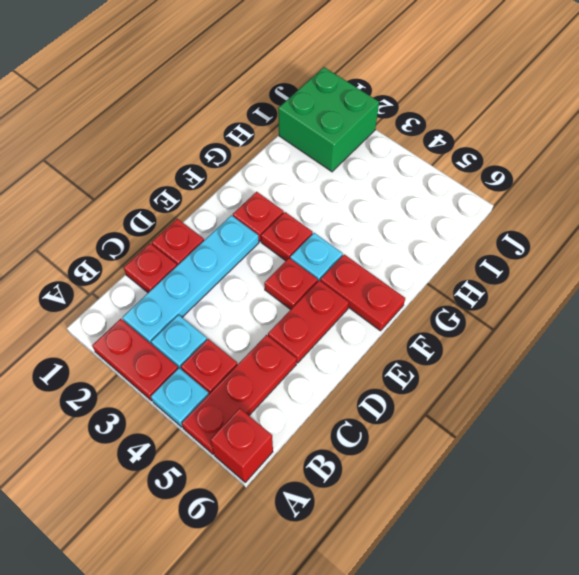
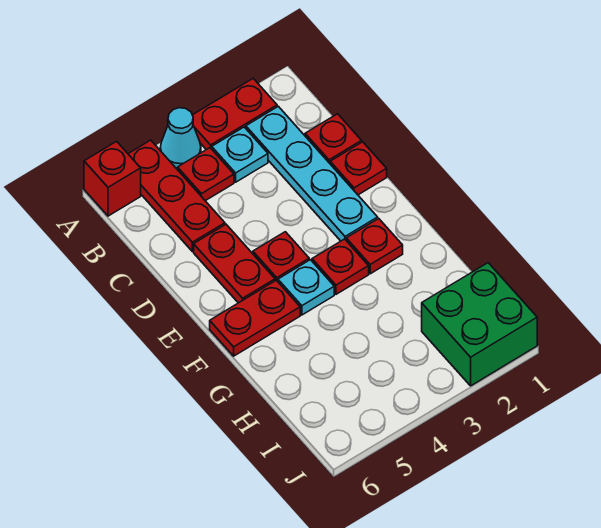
cyan plate A4 level 1 -> cyan cone A4 level 1

